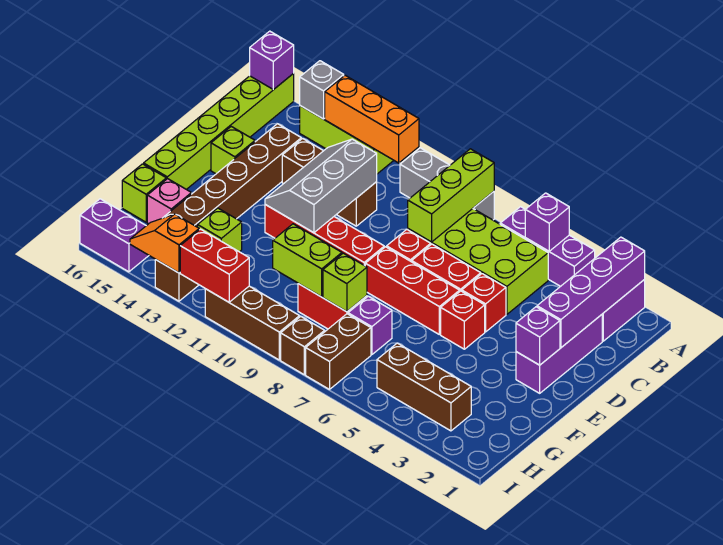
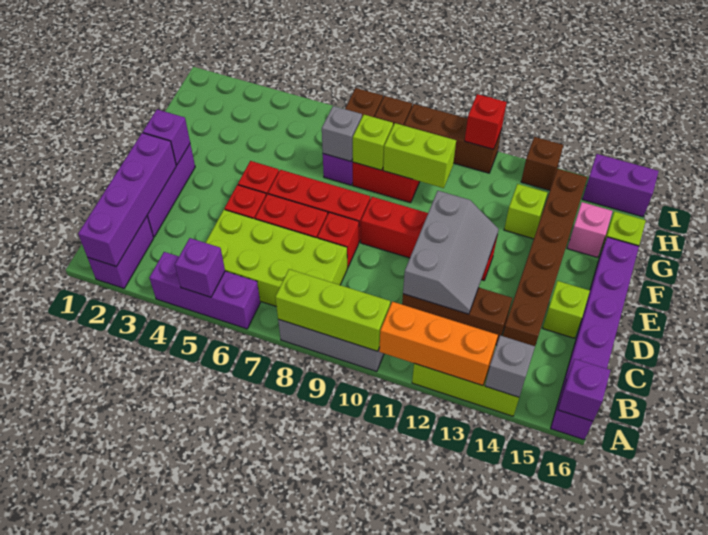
lime brick A8:C8 level 2 -> lime brick A8:A10 level 2
lime brick A16:F16 level 1 -> purple brick A16:F16 level 1
none -> grey brick G7 level 2
brown brick H3:H5 level 1 -> none
red brick I11:I12 level 2 -> red brick I11 level 2
orange slope I13:I14 level 2 top 13 -> none

